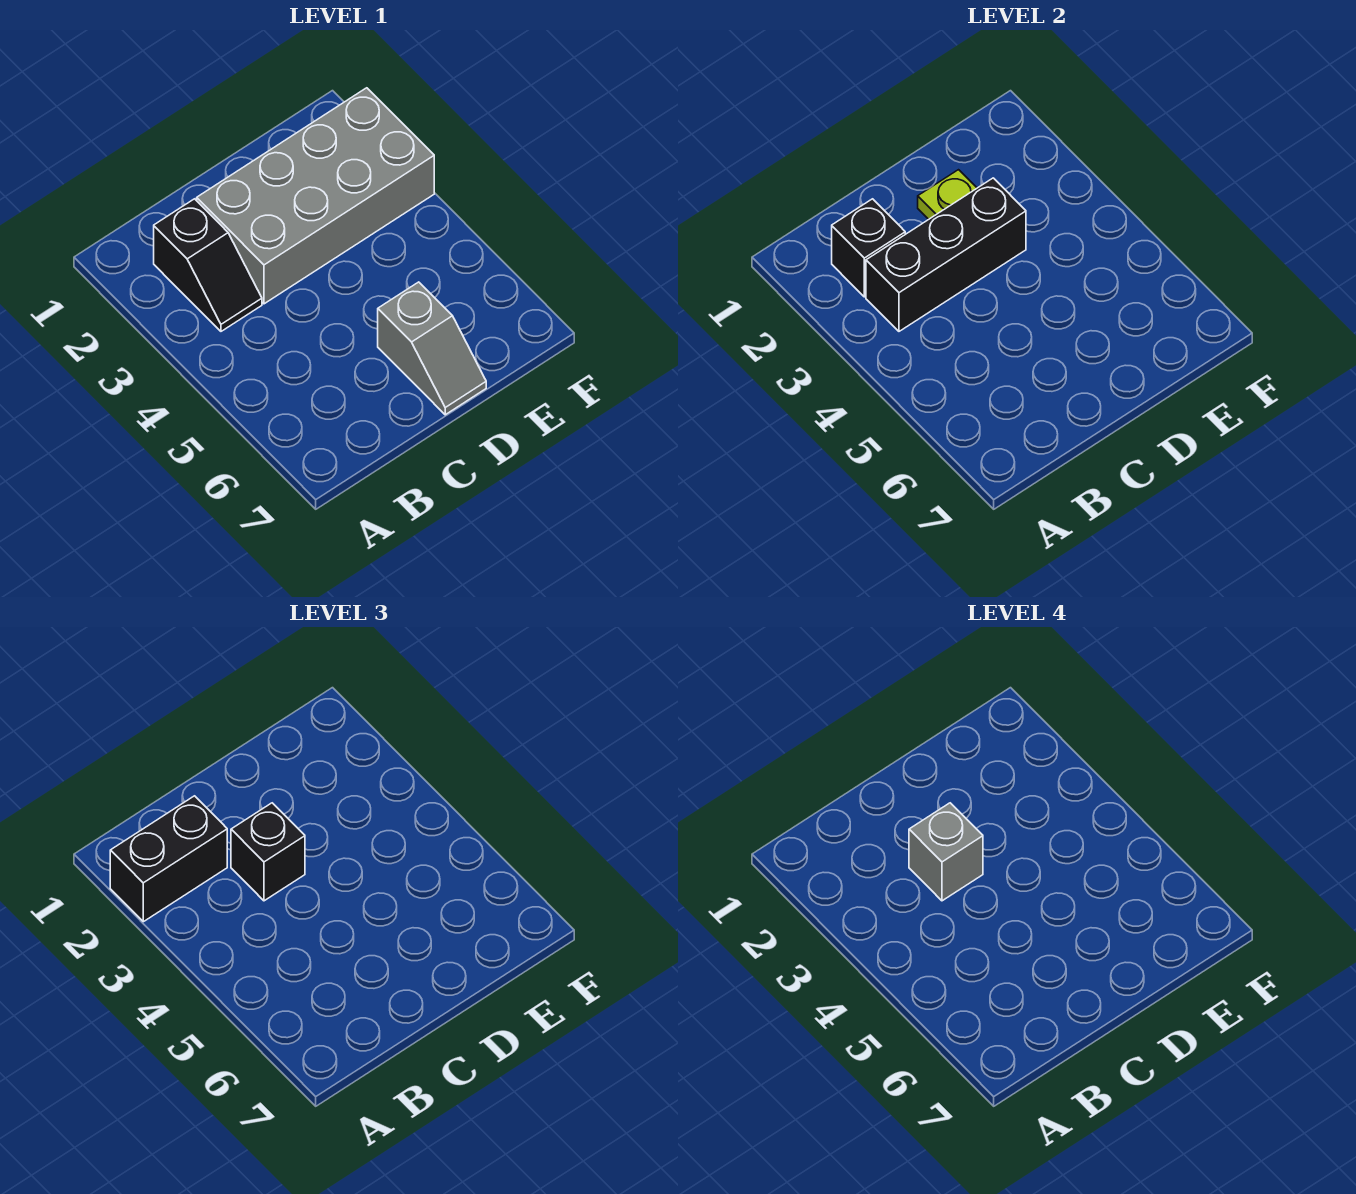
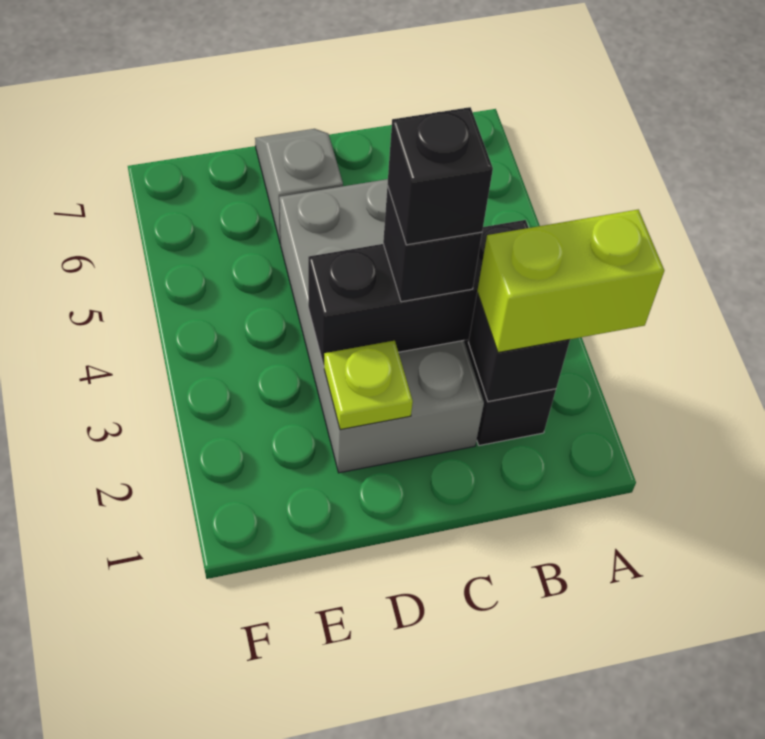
black brick A2:B2 level 3 -> lime brick A2:B2 level 3
grey brick C2:F3 level 1 -> grey brick C2:D5 level 1
grey brick C3 level 4 -> black brick C3 level 4

